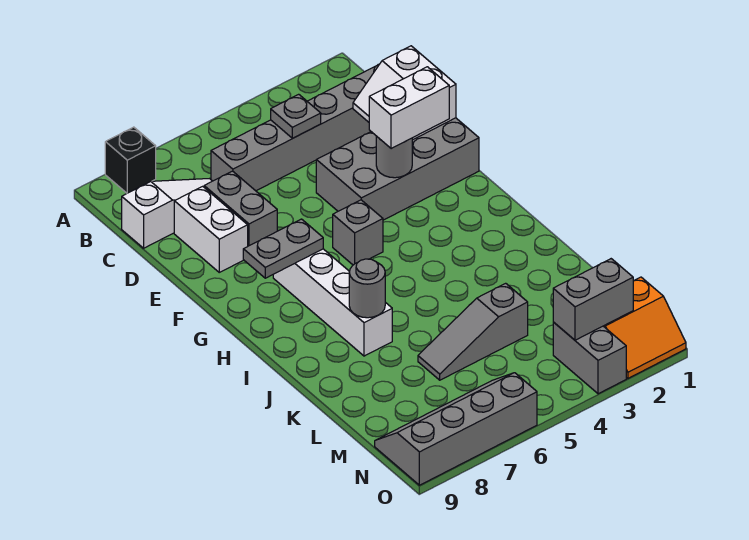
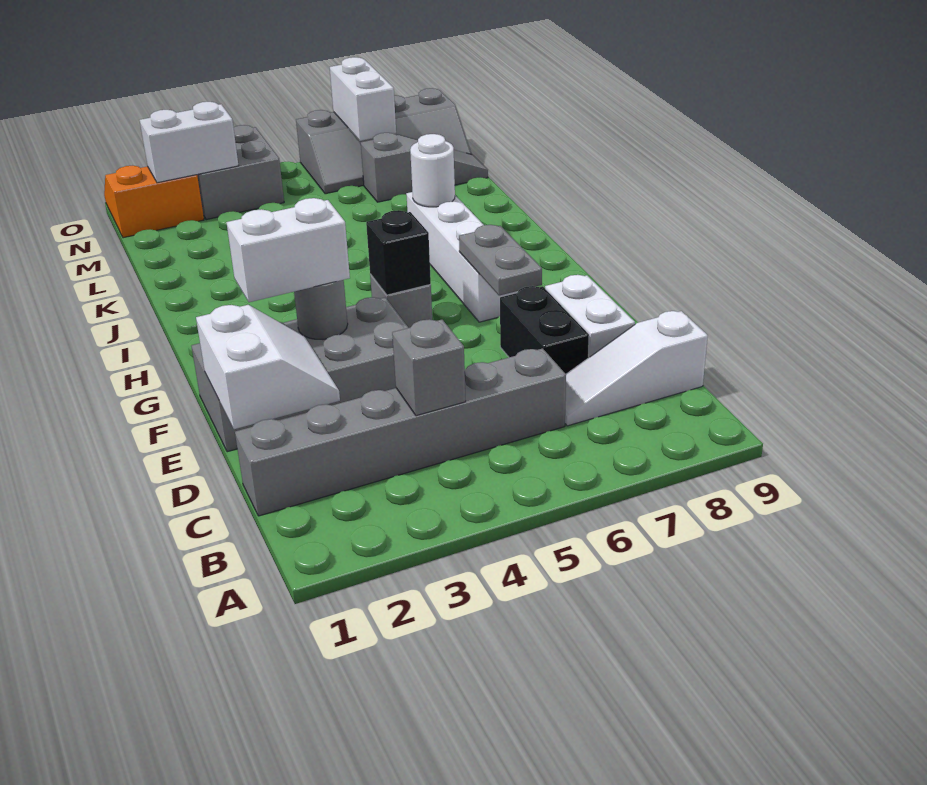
black brick A8 level 1 -> black brick G5 level 2
grey plate C4 level 2 -> grey brick C4 level 2
grey brick D7:E7 level 1 -> black brick D7:E7 level 1
grey plate G7:G8 level 2 -> grey plate F7:G7 level 2
grey round brick J7 level 2 -> white round brick J7 level 2
grey slope L4:L6 level 1 top 4 -> grey slope M7:M9 level 1 top 7
grey brick N2:N3 level 2 -> white brick N2:N3 level 2
grey brick N3:O3 level 1 -> grey brick N3:O4 level 1
none -> white brick N7:O7 level 2

